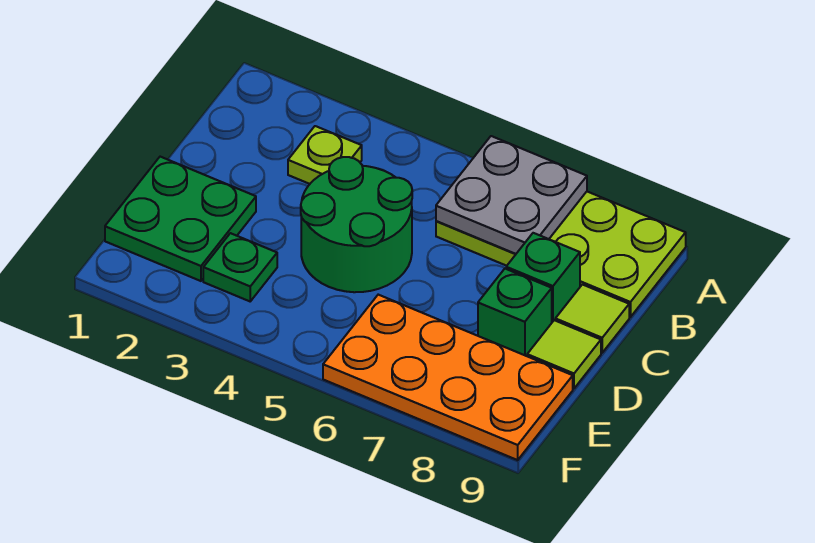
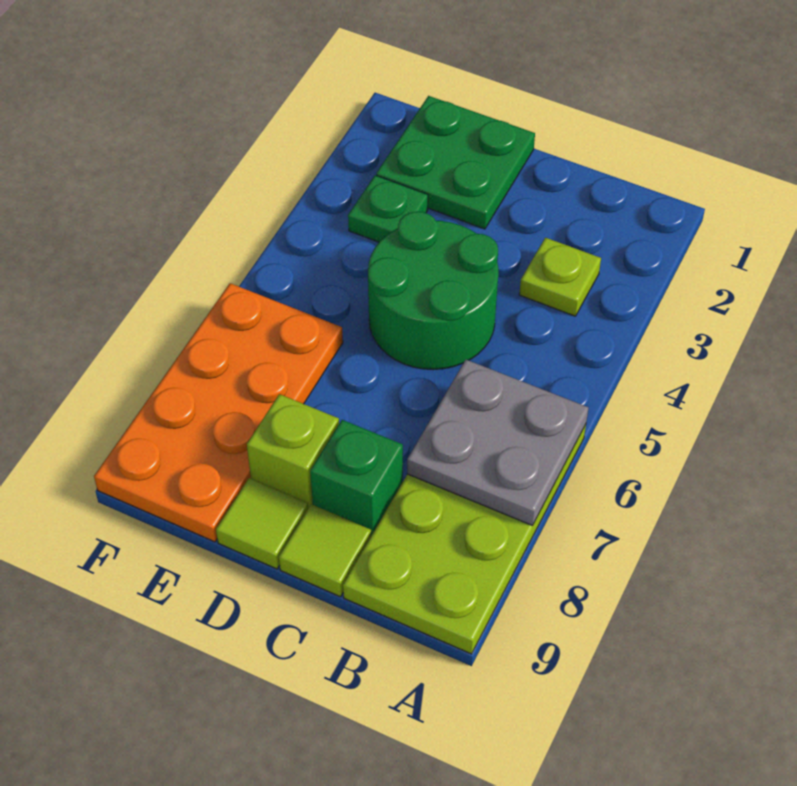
green brick D8 level 1 -> lime brick D8 level 1

